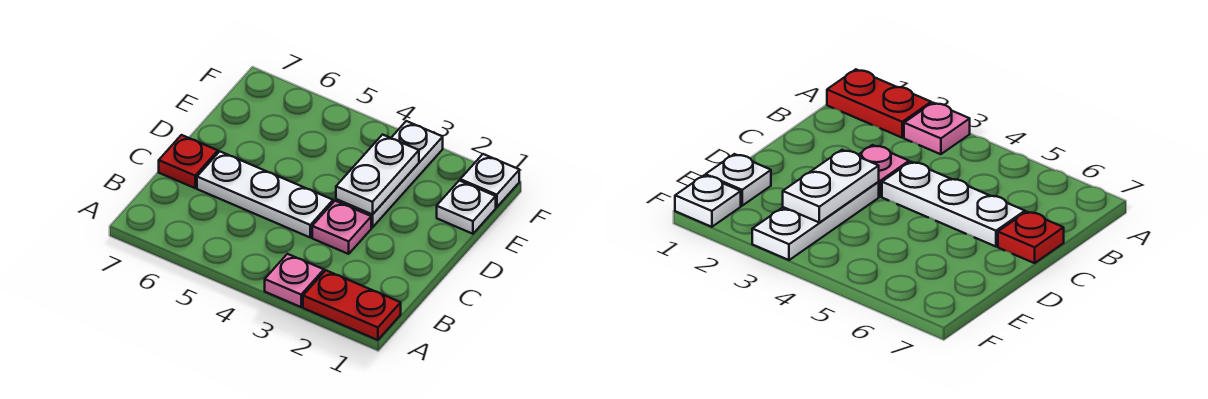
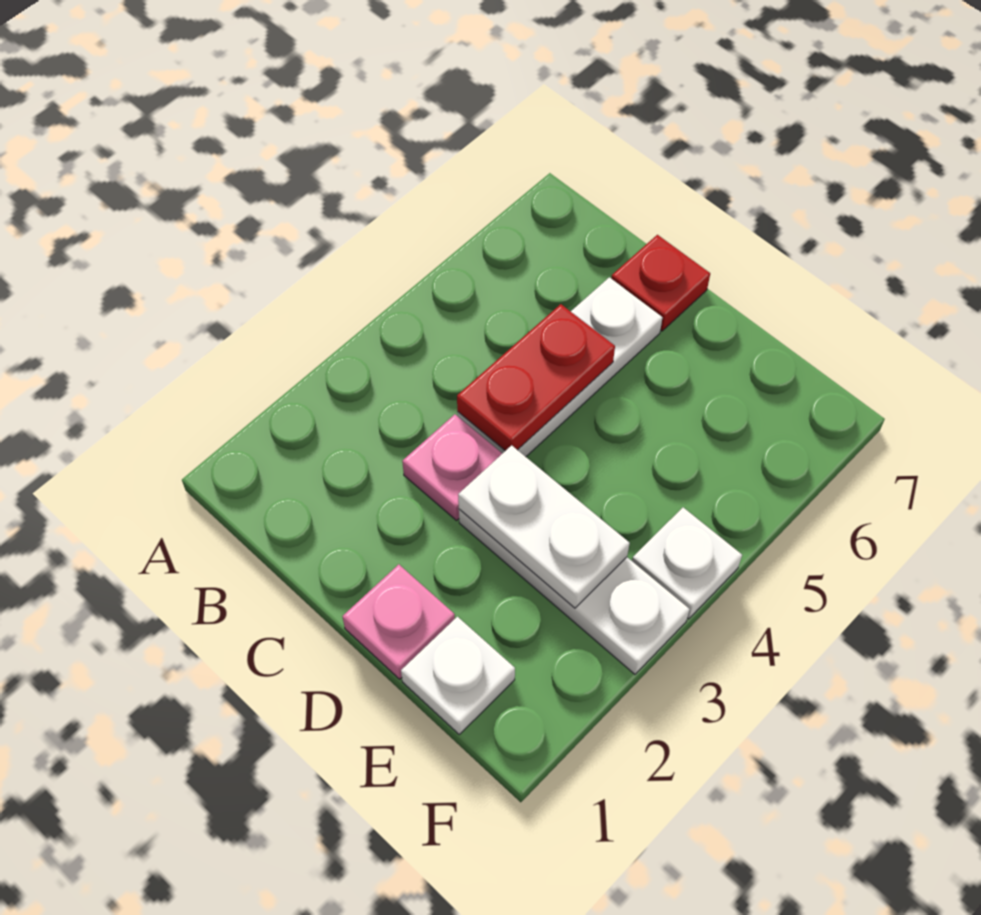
red plate A1:A2 level 1 -> red plate C4:C5 level 2
pink plate A3 level 1 -> pink plate D1 level 1
white plate F1 level 1 -> white plate F4 level 1

